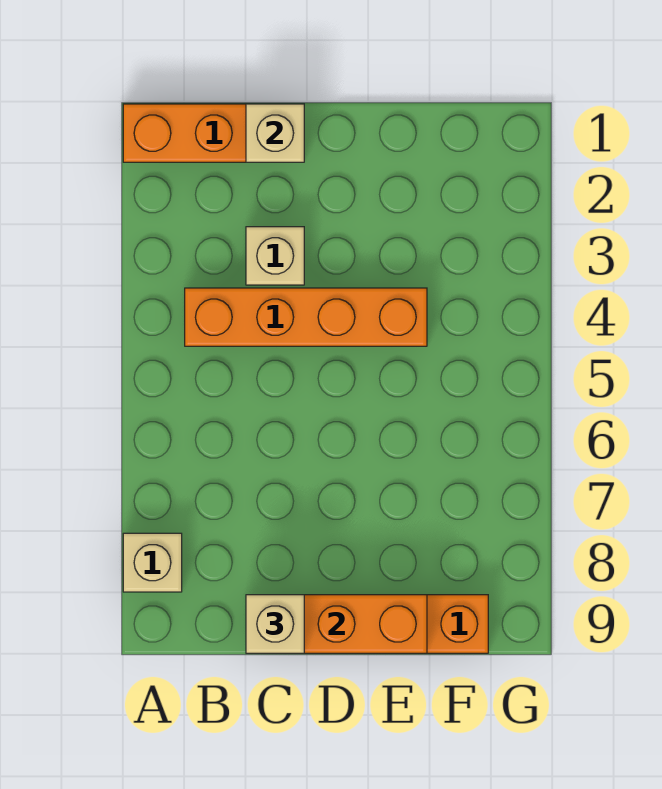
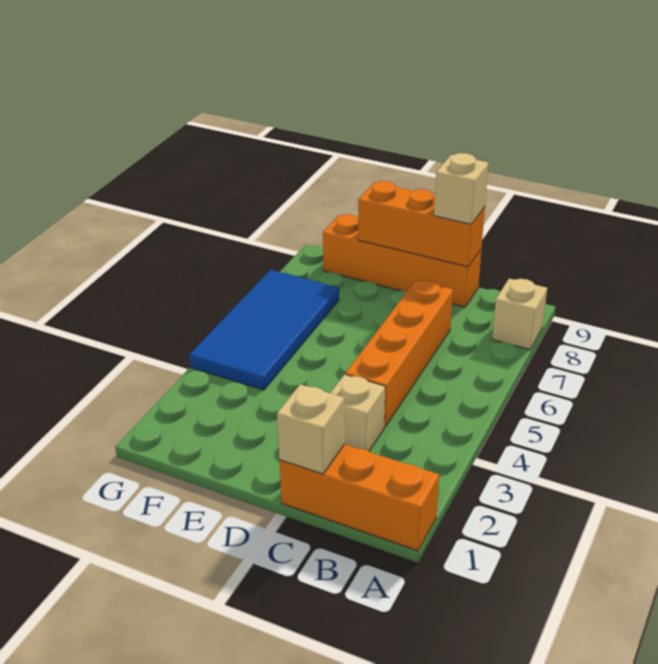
orange brick B4:E4 level 1 -> orange brick C4:C7 level 1
none -> blue tile F4:G7 level 1

